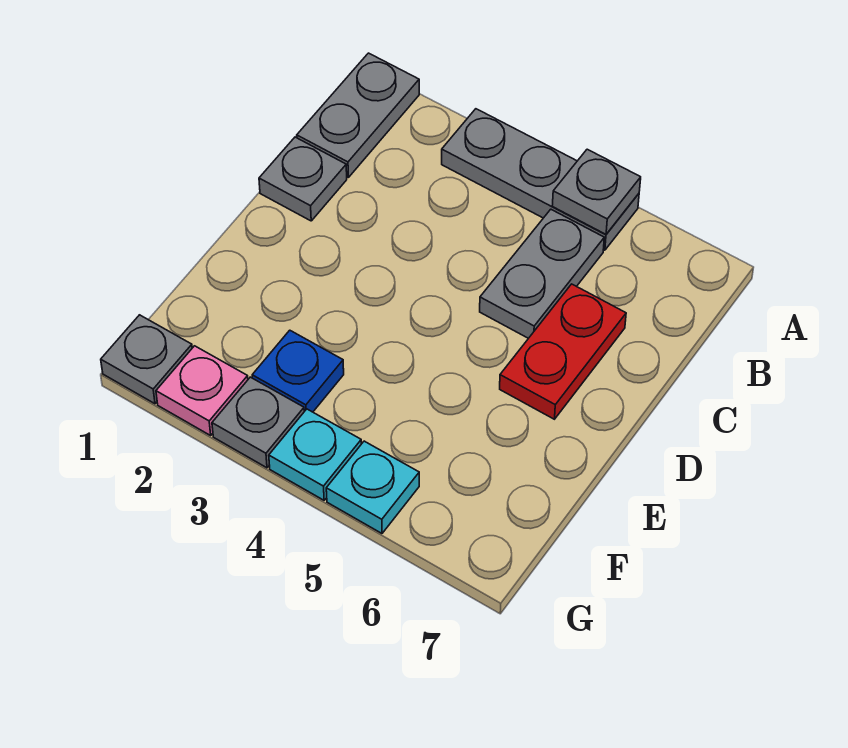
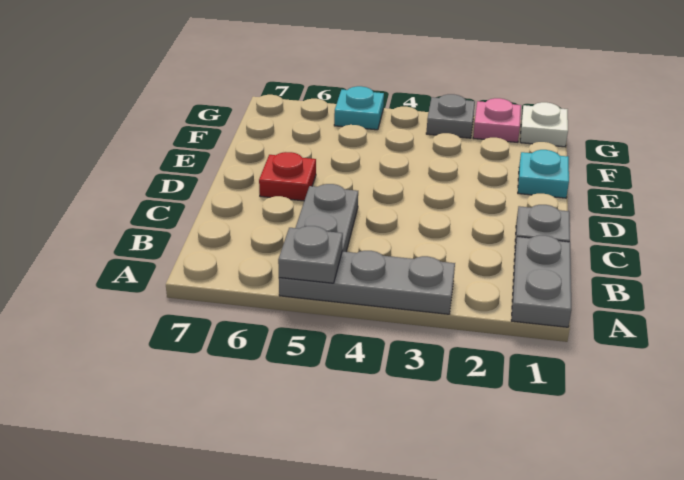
red plate C6:D6 level 1 -> red plate D6 level 1
blue plate F3 level 1 -> none
grey plate G1 level 1 -> white plate G1 level 1
cyan plate G4 level 1 -> cyan plate E1 level 1

